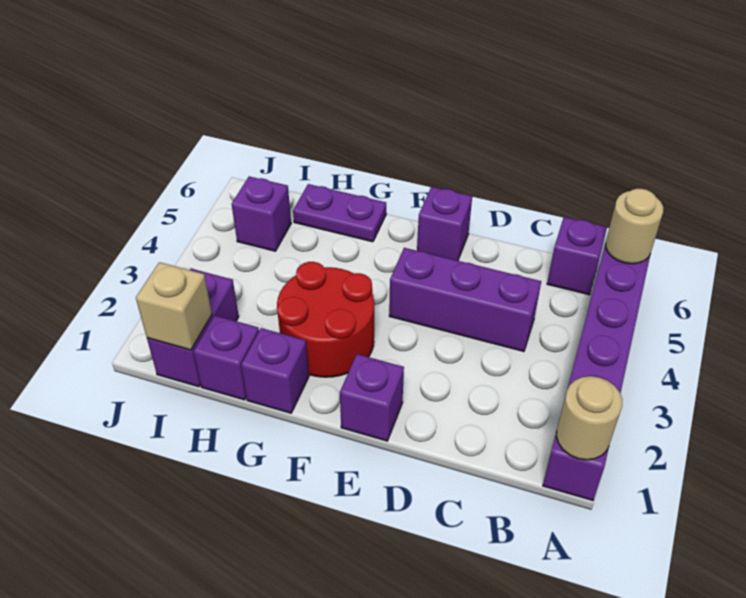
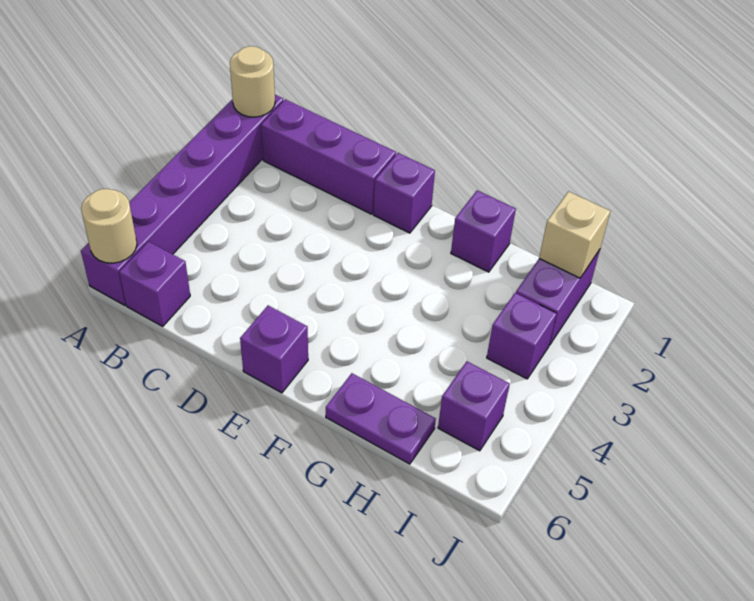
purple brick C4:E4 level 1 -> purple brick B1:D1 level 1
red round brick F2:G3 level 1 -> none
purple brick H1 level 1 -> purple brick I3 level 1

